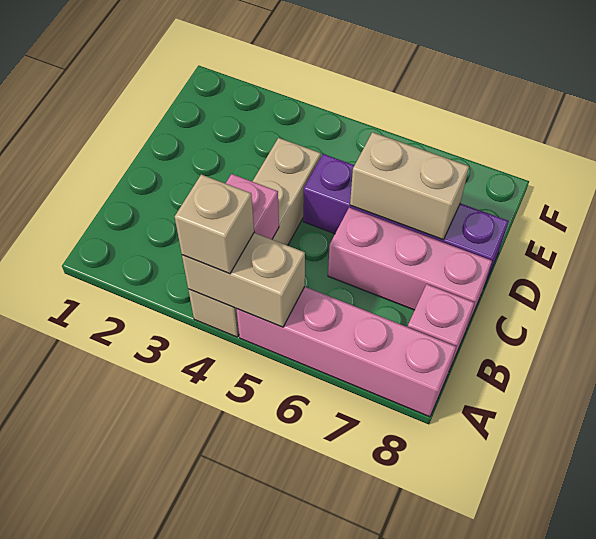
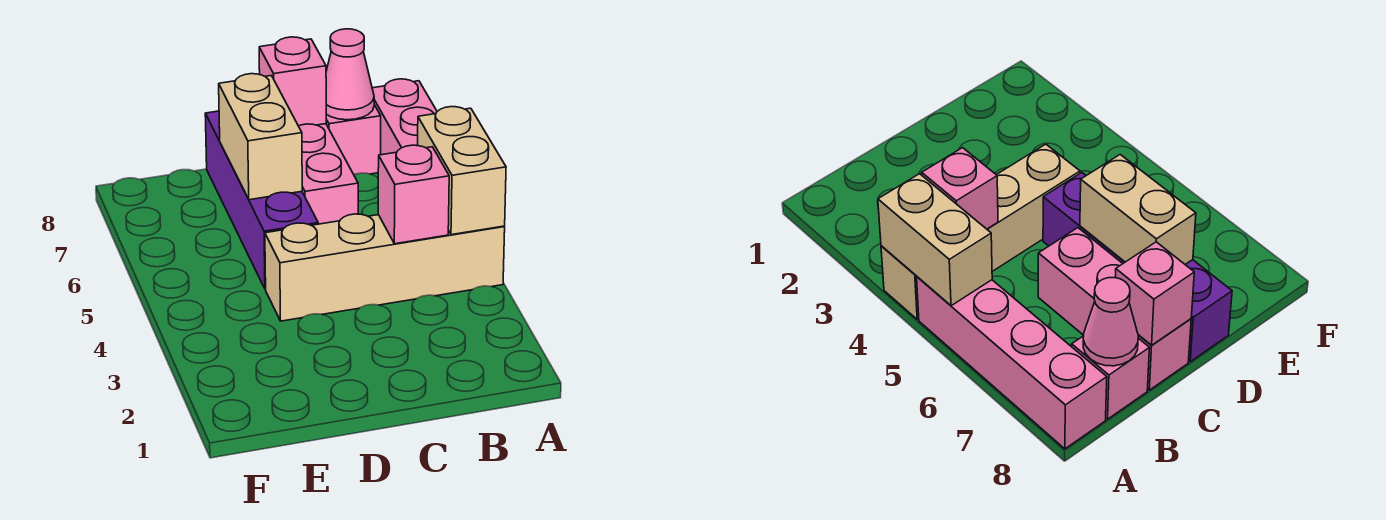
tan brick A4 level 3 -> none
none -> pink cone B8 level 2
none -> pink brick C8 level 2

